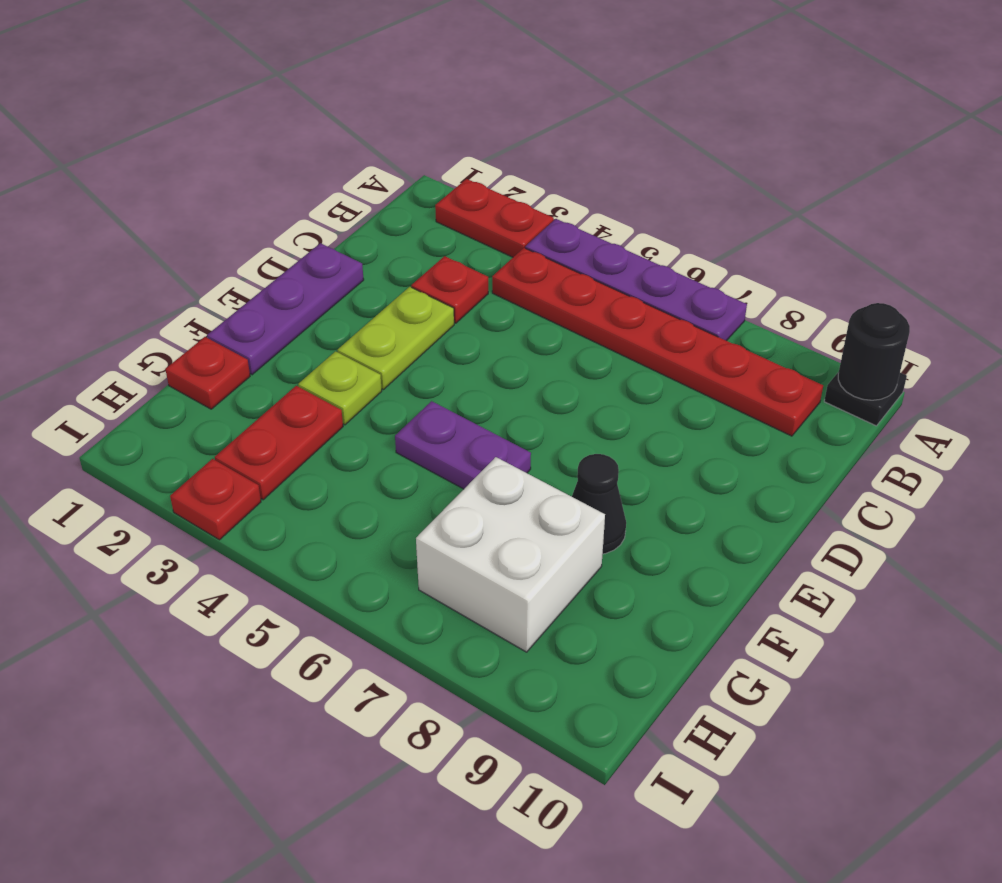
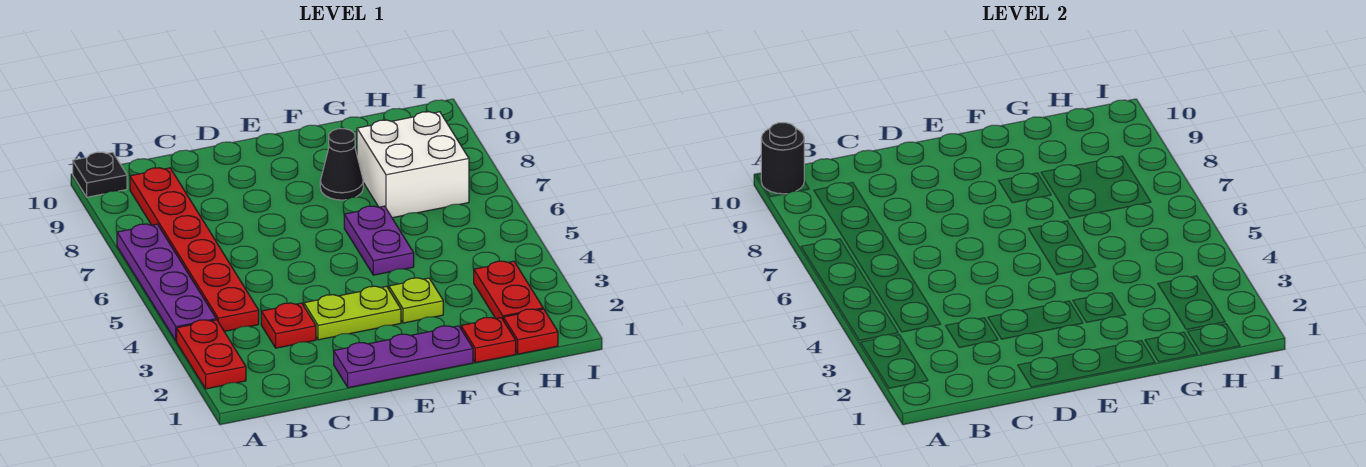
red plate G3:H3 level 1 -> red plate H2:H3 level 1
red plate I3 level 1 -> red plate H1 level 1

